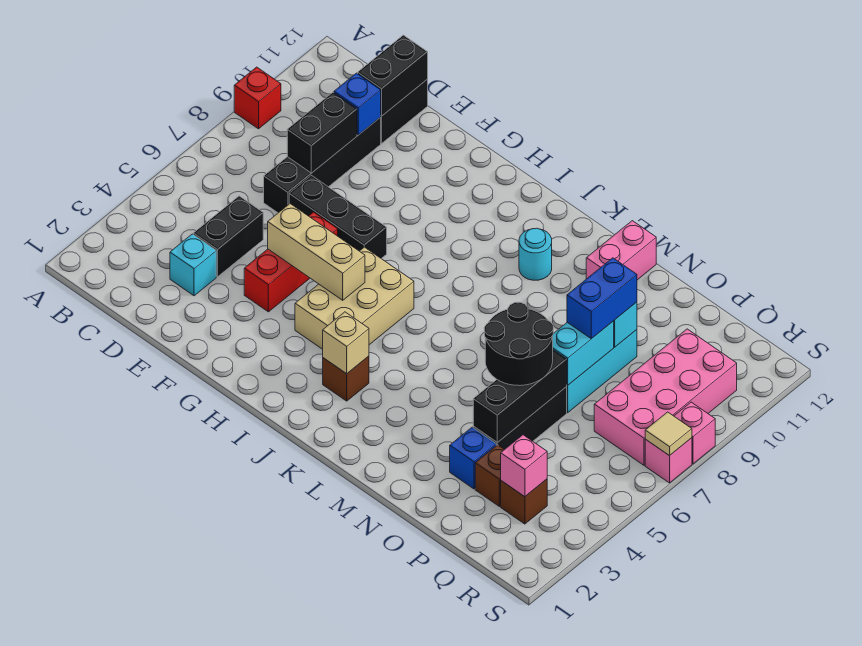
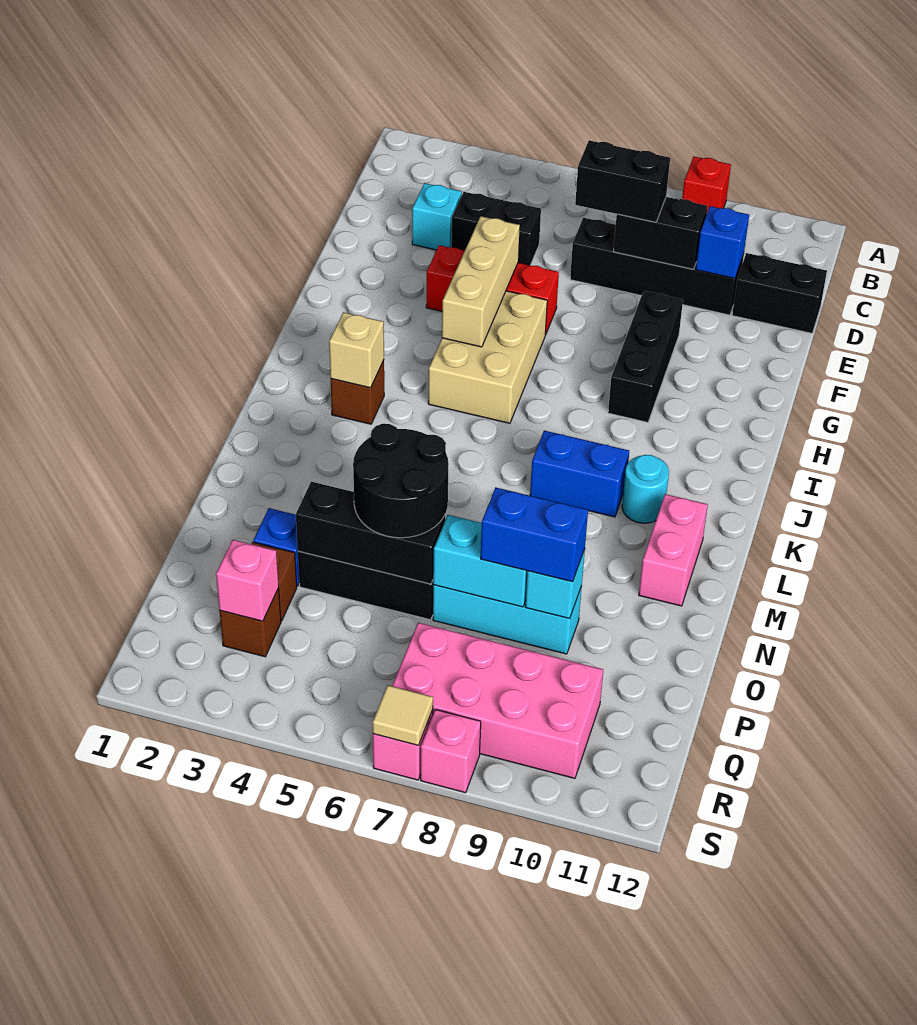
black brick D11:D12 level 2 -> black brick D7:D8 level 3
black brick E7:G7 level 1 -> black brick F9:H9 level 1
tan brick H4:I6 level 1 -> tan brick G5:I6 level 1
none -> blue brick K8:K9 level 1
pink brick M11:M12 level 1 -> pink brick L11:M11 level 1

